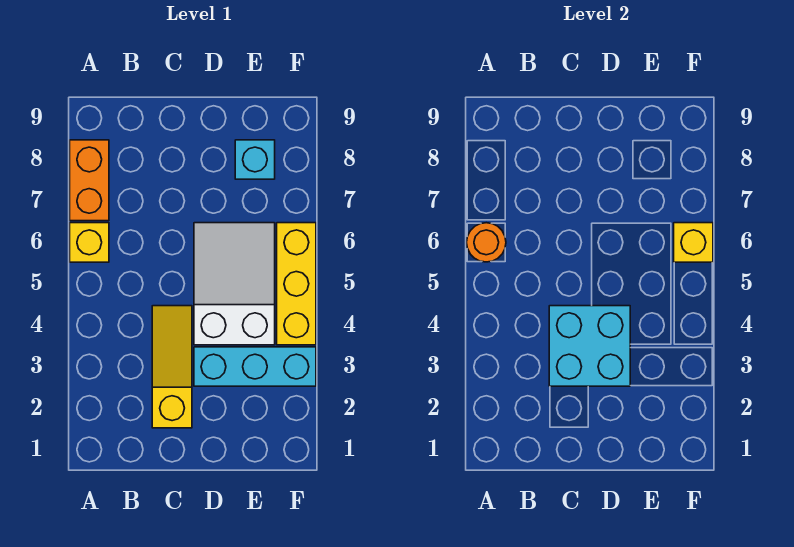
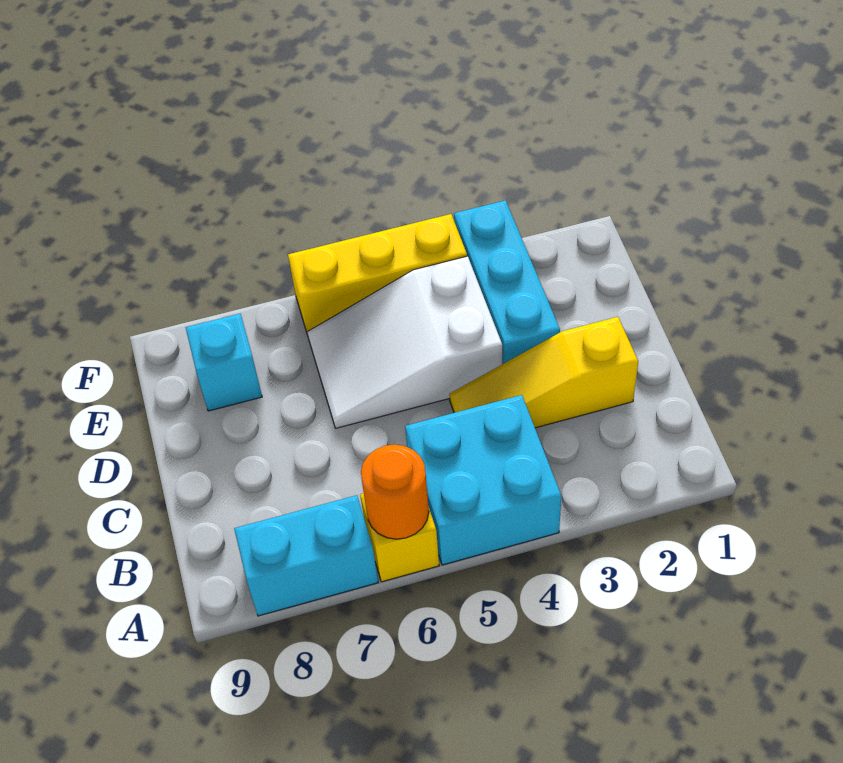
orange brick A7:A8 level 1 -> cyan brick A7:A8 level 1
cyan brick C3:D4 level 2 -> cyan brick A4:B5 level 1
yellow brick F6 level 2 -> none

